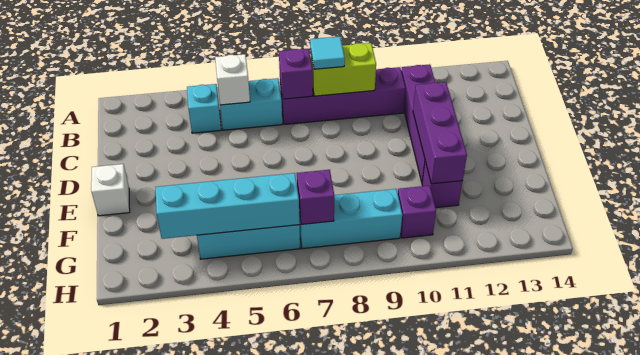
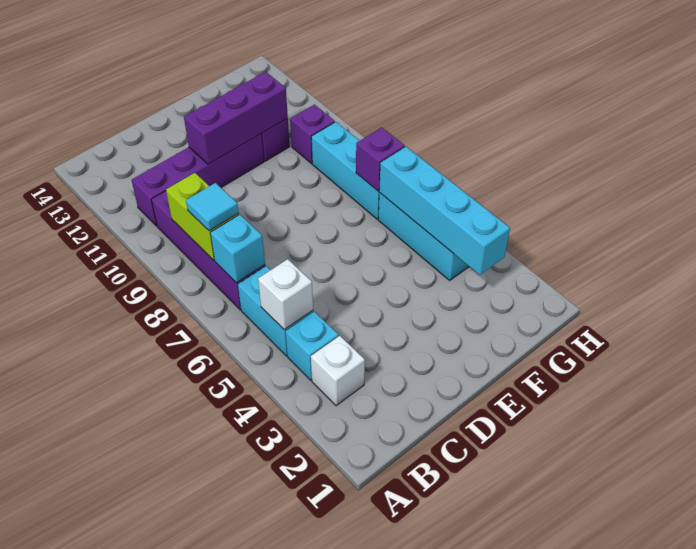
purple brick B7 level 2 -> cyan brick B7 level 2
white brick E1 level 1 -> white brick B3 level 1

